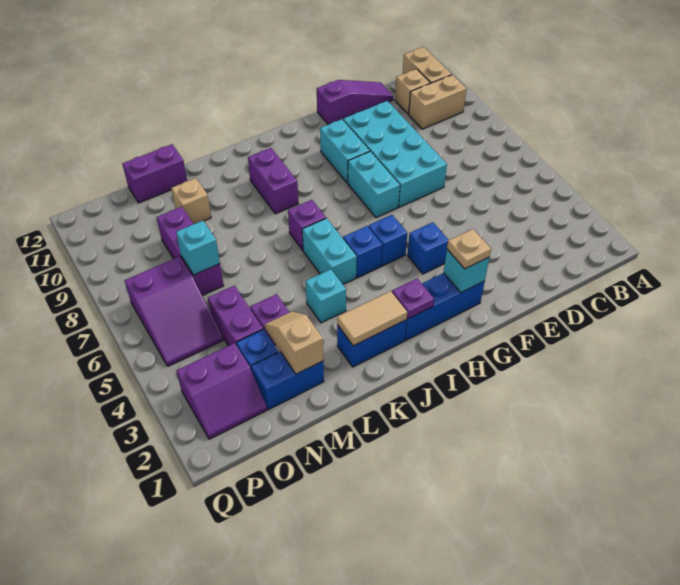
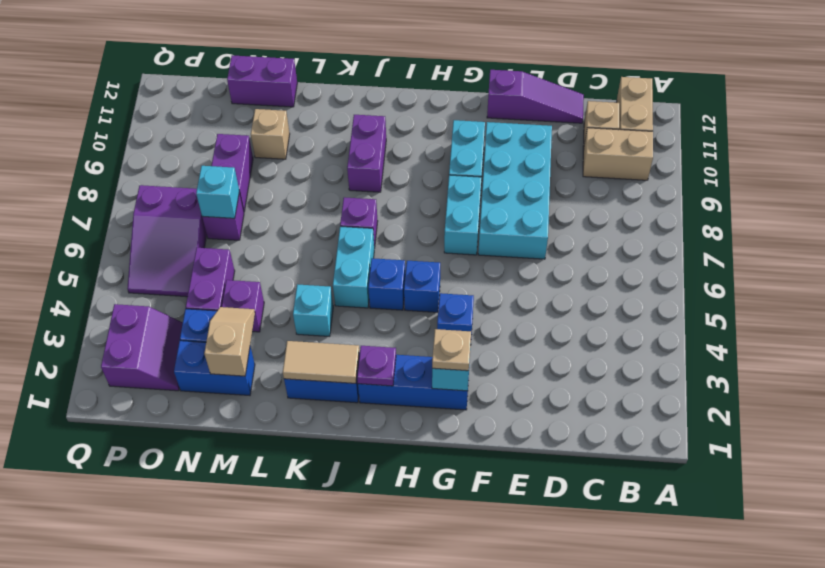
purple slope O2:P3 level 1 top 3 -> purple slope O2:P3 level 1 top P

